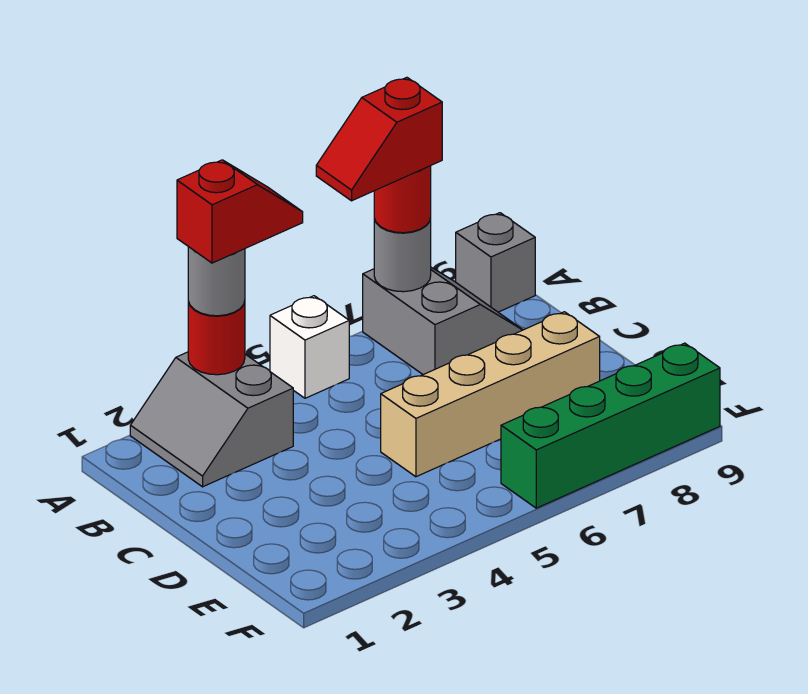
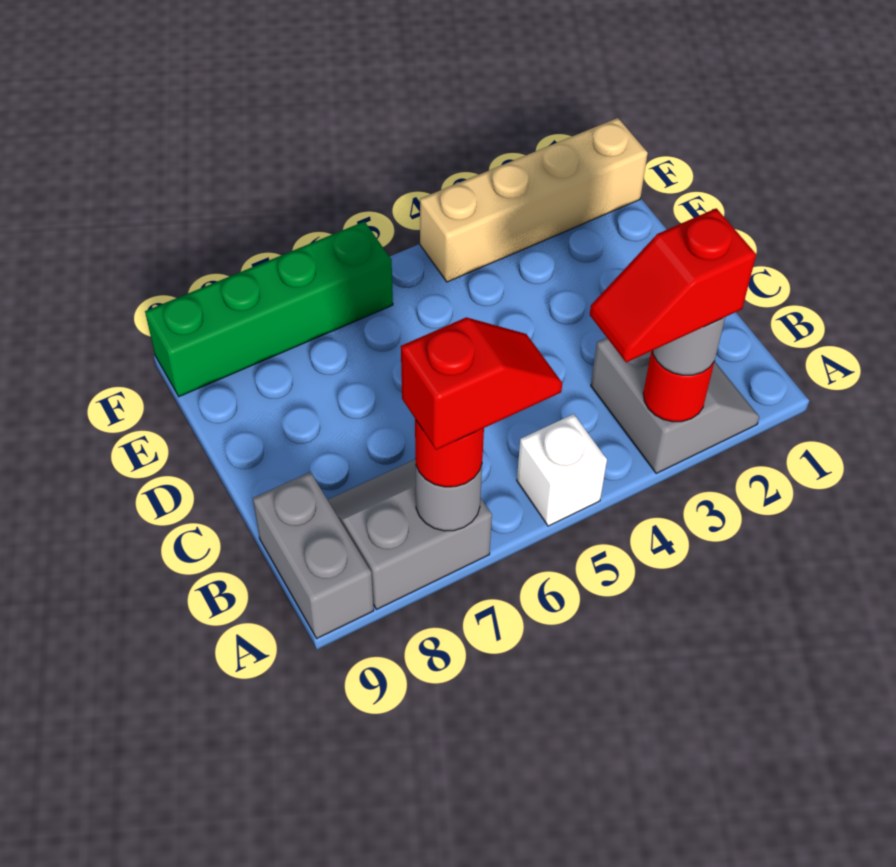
grey slope A7:B8 level 1 top 7 -> grey slope A7:B8 level 1 top A
grey brick A9 level 1 -> grey brick A9:B9 level 1
tan brick D5:D8 level 1 -> tan brick F1:F4 level 1

